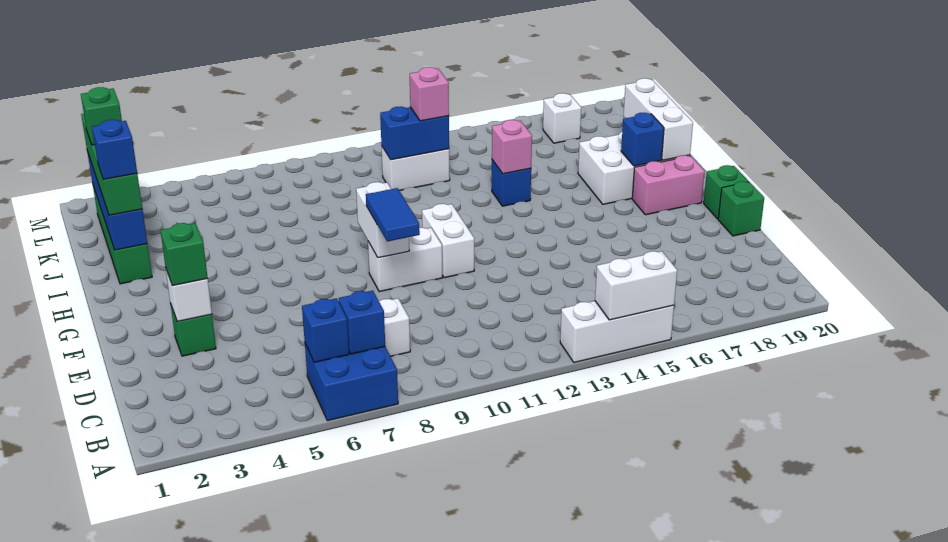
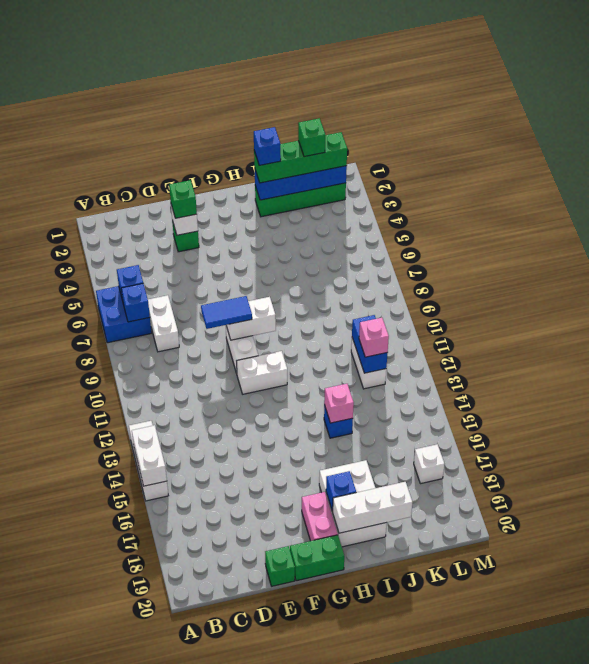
green brick F20 level 1 -> green brick F20:G20 level 1

